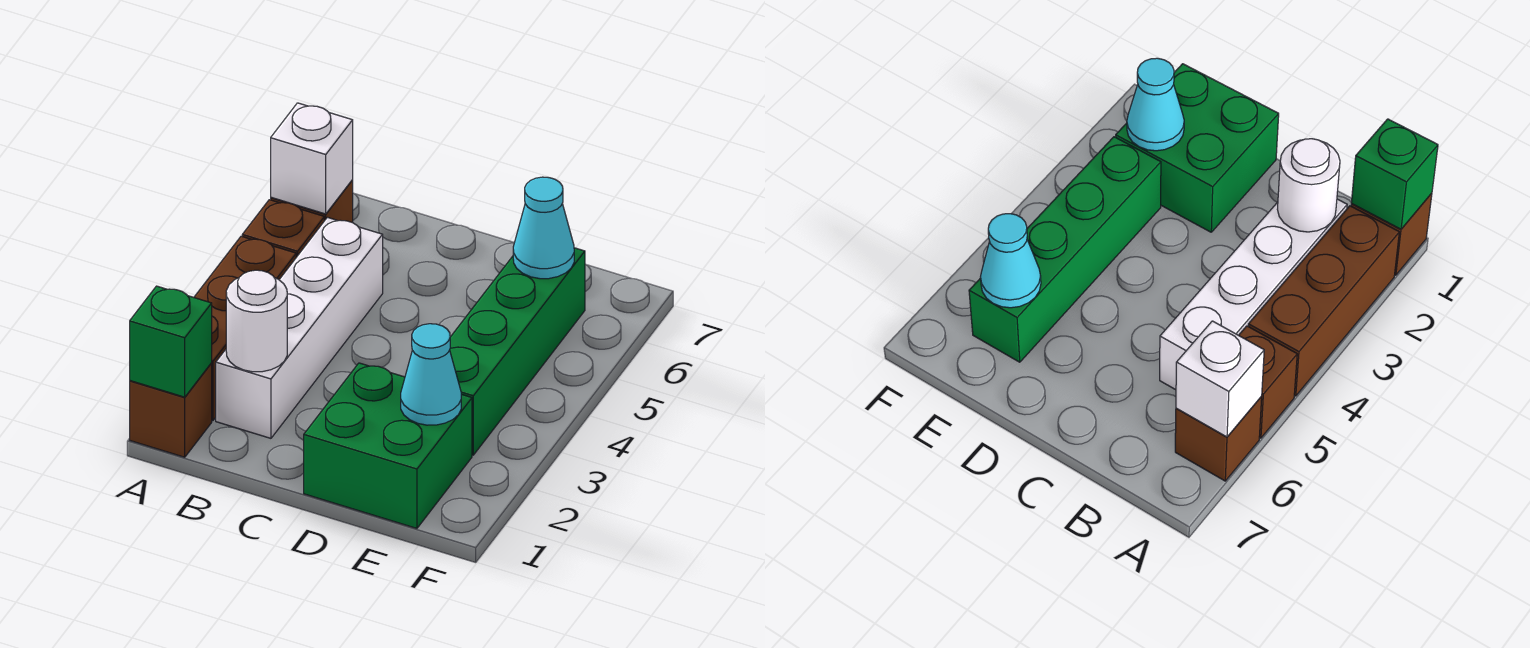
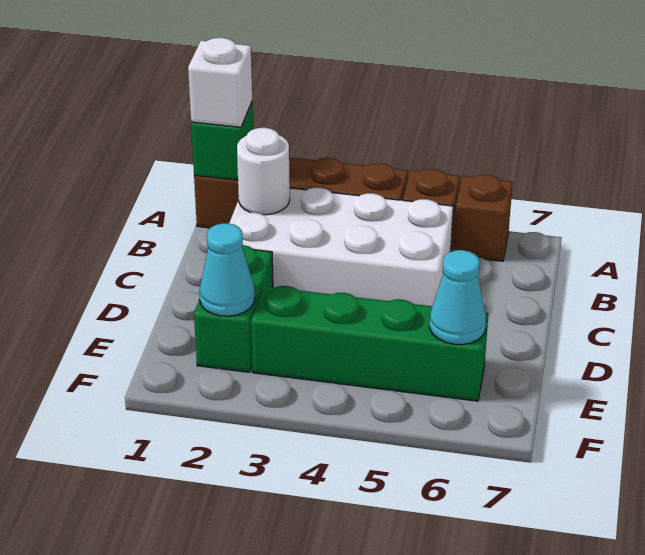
white brick A6 level 2 -> white brick A1 level 3
white brick B2:B5 level 1 -> white brick B2:C5 level 1
green brick D1:E2 level 1 -> green brick D2:E2 level 1

